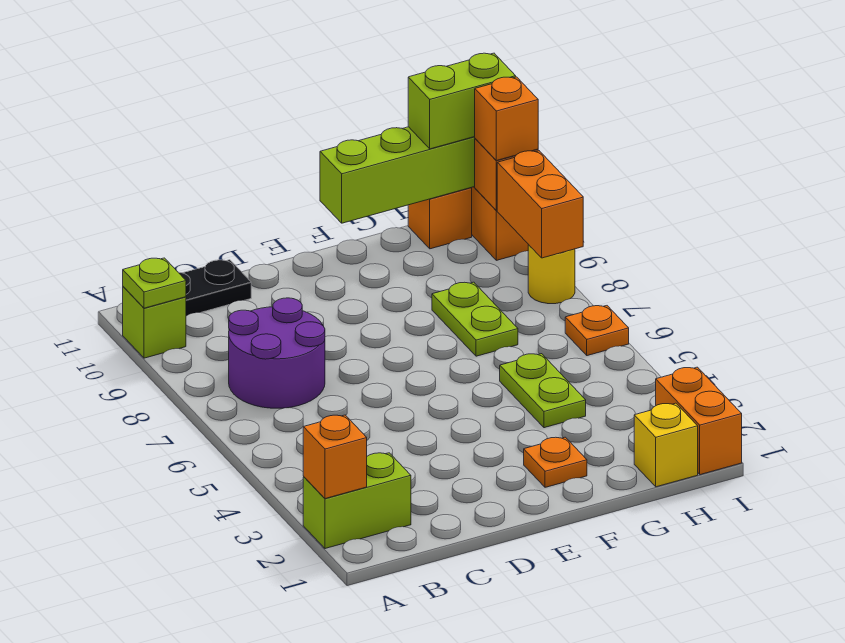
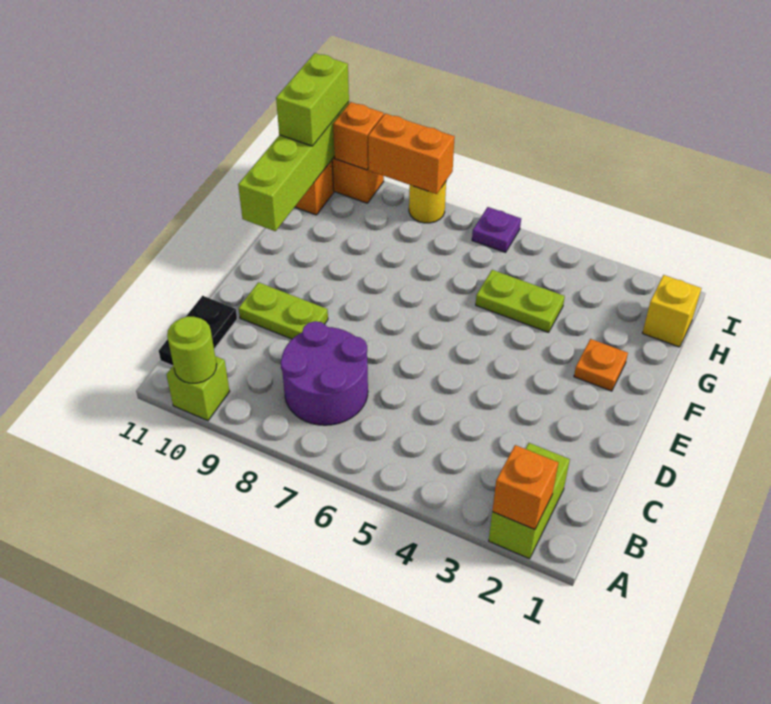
lime plate A10 level 2 -> lime round brick A10 level 2
lime plate G7:G8 level 1 -> lime plate D9:D10 level 1
orange brick I1:I2 level 1 -> none
orange plate I6 level 1 -> purple plate I6 level 1
orange brick I10 level 3 -> none

